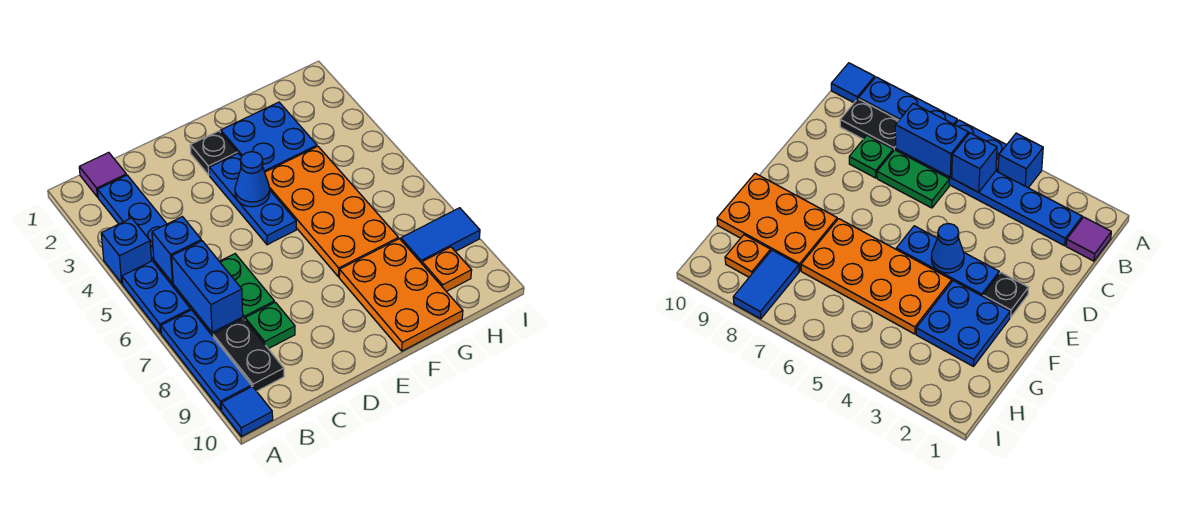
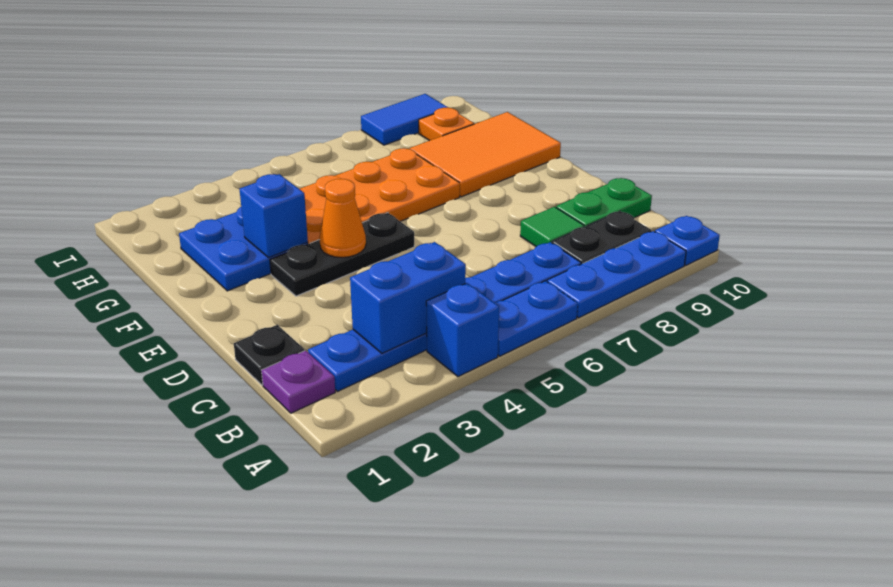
blue tile A10 level 1 -> blue plate A10 level 1
purple tile B1 level 1 -> purple plate B1 level 1
blue brick B5 level 2 -> blue brick F3 level 2
blue brick B6:B7 level 2 -> blue brick B3:B4 level 2
green plate C6:C7 level 1 -> green plate C9:C10 level 1
green plate C8 level 1 -> green tile C8 level 1
black plate E2 level 1 -> black plate C1 level 1
blue plate E3:E5 level 1 -> black plate E3:E5 level 1
blue cone E4 level 2 -> orange cone E4 level 2
orange plate F8:G10 level 1 -> orange tile F8:G10 level 1
blue tile H8:I8 level 1 -> blue tile I8:I9 level 1

